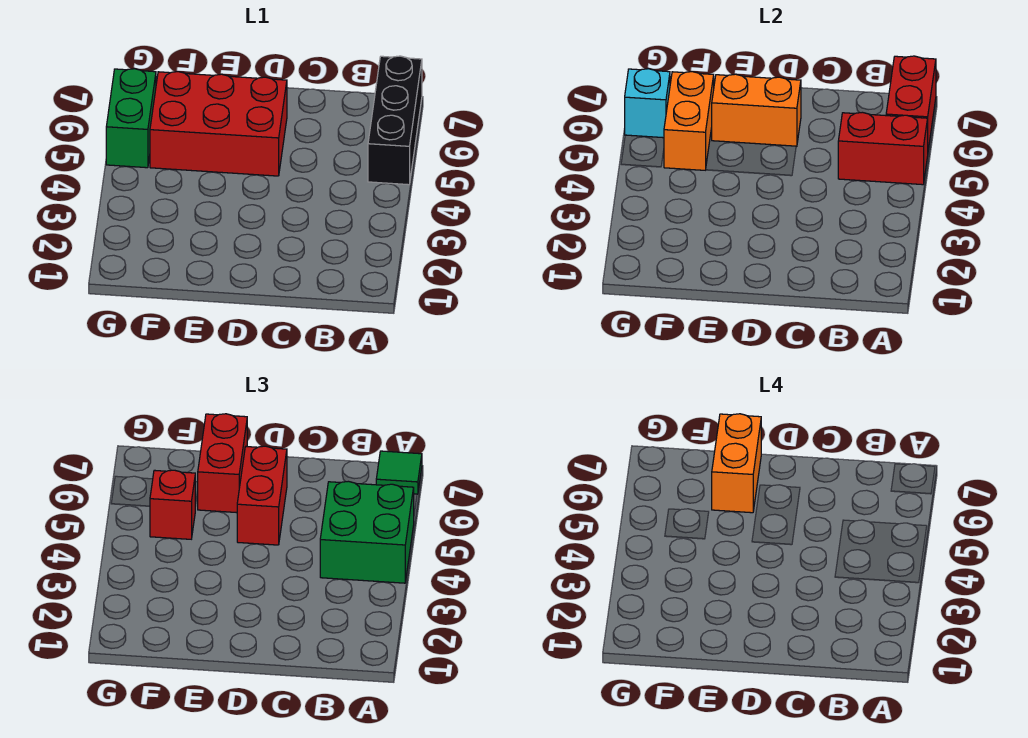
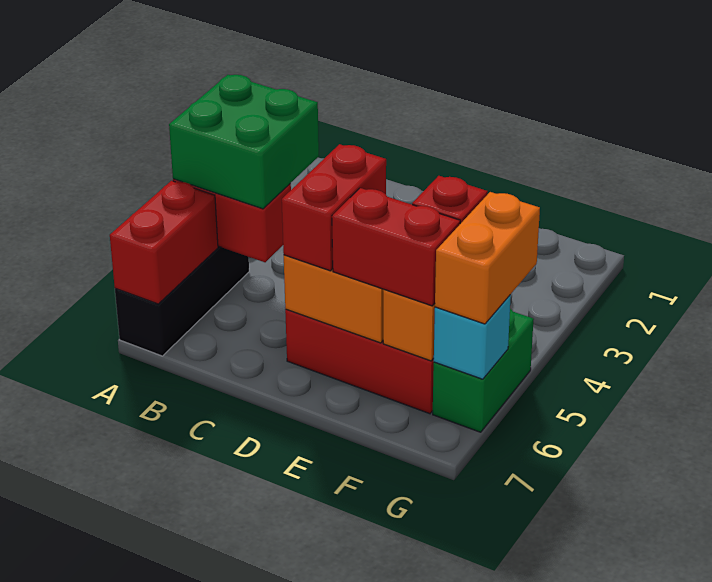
green tile A7 level 3 -> none
red brick E6:E7 level 3 -> red brick E6:F6 level 3
orange brick E6:E7 level 4 -> orange brick G5:G6 level 3

